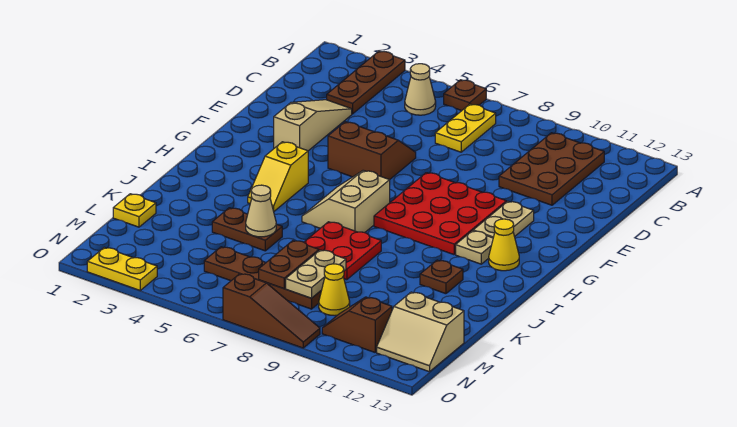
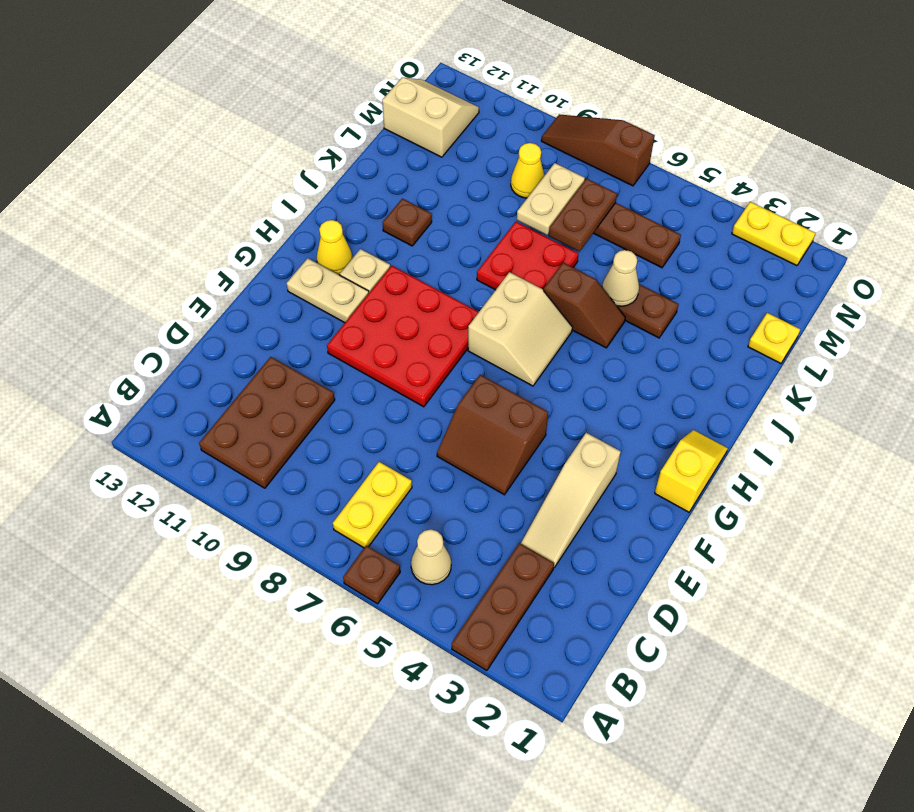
tan plate F11:G11 level 1 -> tan plate G11:G12 level 1
yellow slope H4:I4 level 1 top H -> yellow slope G1:H1 level 1 top G
brown slope N10:N11 level 1 top 11 -> brown slope J5:J6 level 1 top 6

